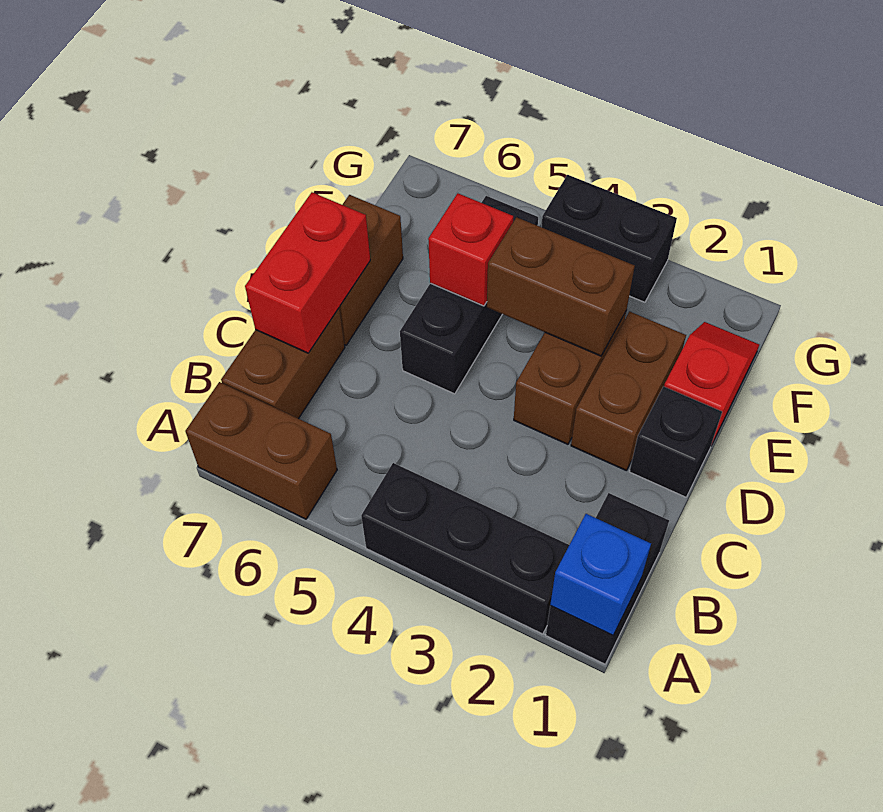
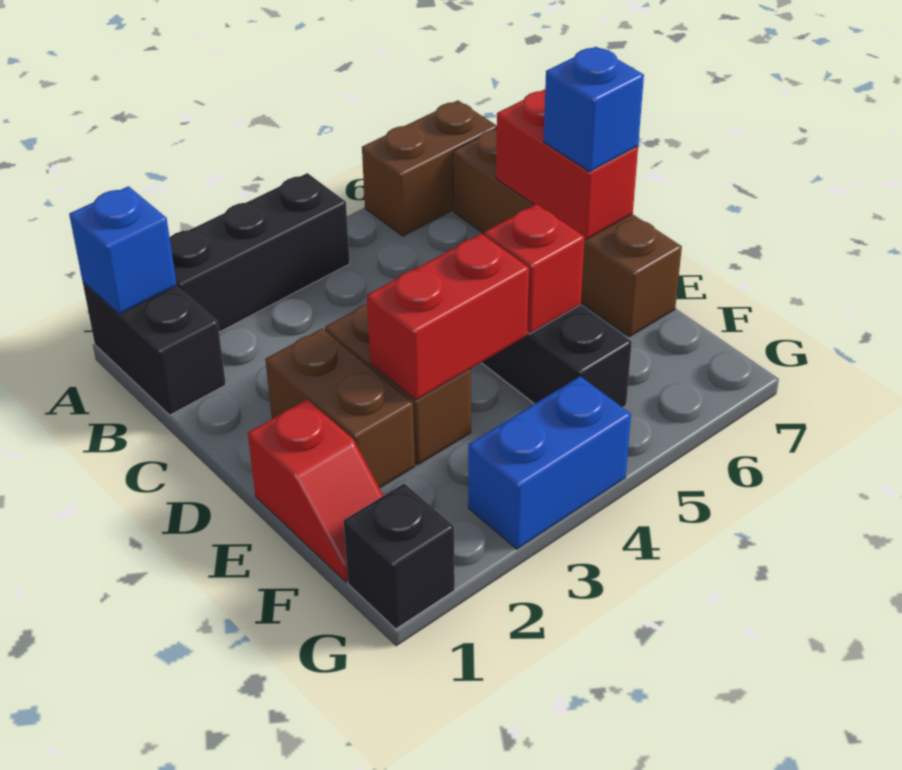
black brick D1 level 1 -> black brick G1 level 1
none -> blue brick D7 level 3
brown brick E3:E4 level 2 -> red brick E3:E4 level 2
black brick G3:G4 level 1 -> blue brick G3:G4 level 1

